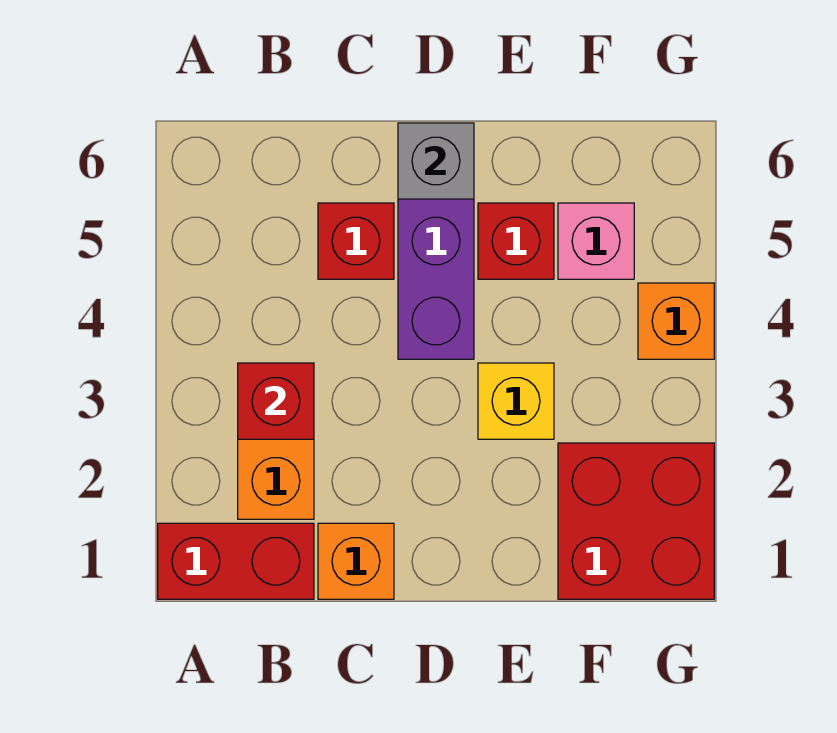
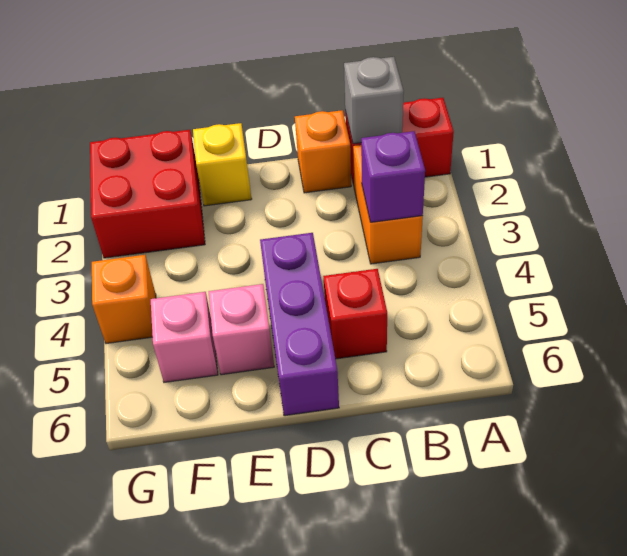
red brick B3 level 2 -> purple brick B3 level 2
grey brick D6 level 2 -> grey brick B1 level 2
yellow brick E3 level 1 -> yellow brick E1 level 1
red brick E5 level 1 -> pink brick E5 level 1

